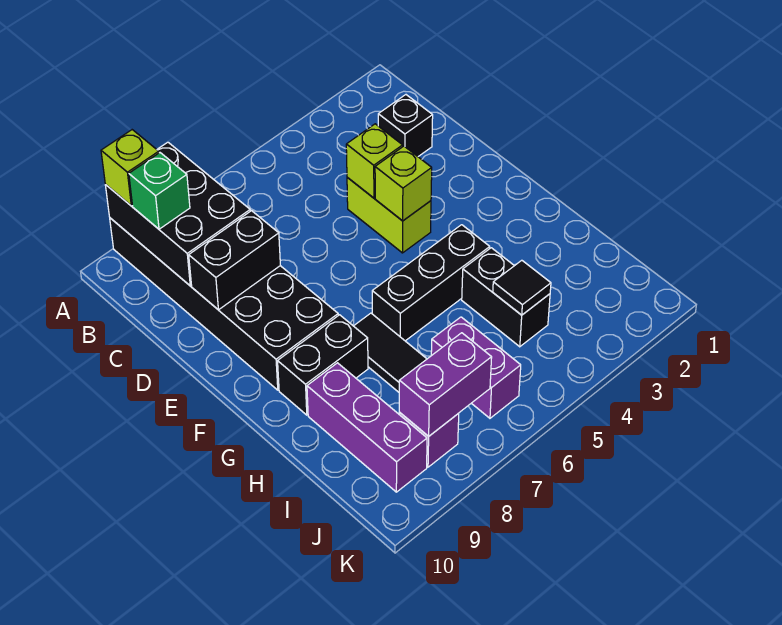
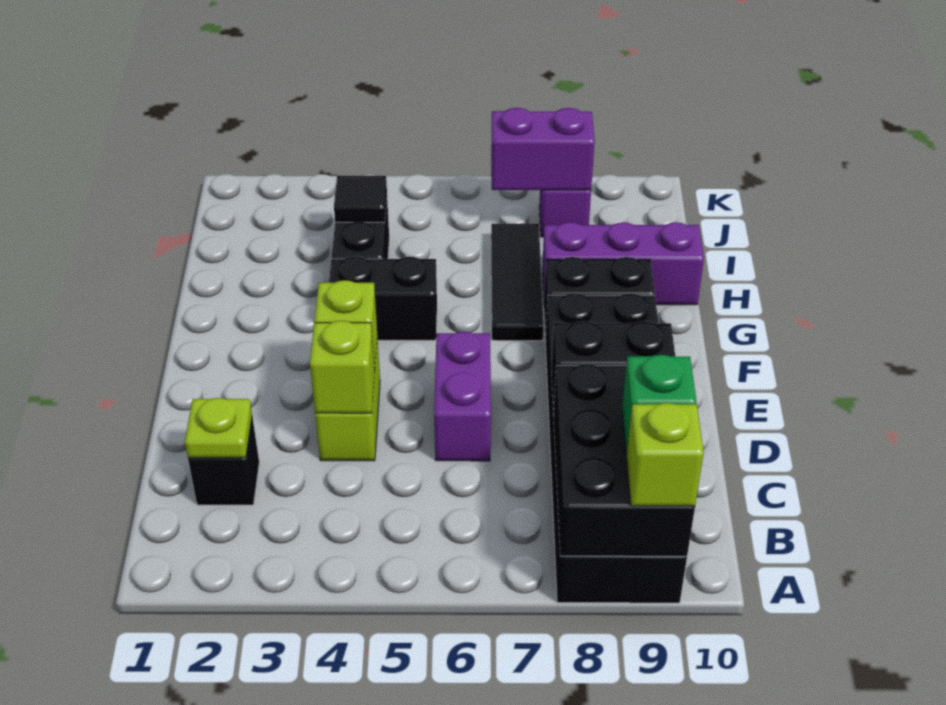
none -> lime plate C2 level 2
black brick G4:G6 level 1 -> black brick G4:G5 level 1
purple brick H9:J9 level 1 -> purple brick H8:H10 level 1
purple brick I6:J6 level 1 -> purple brick D6:E6 level 1

